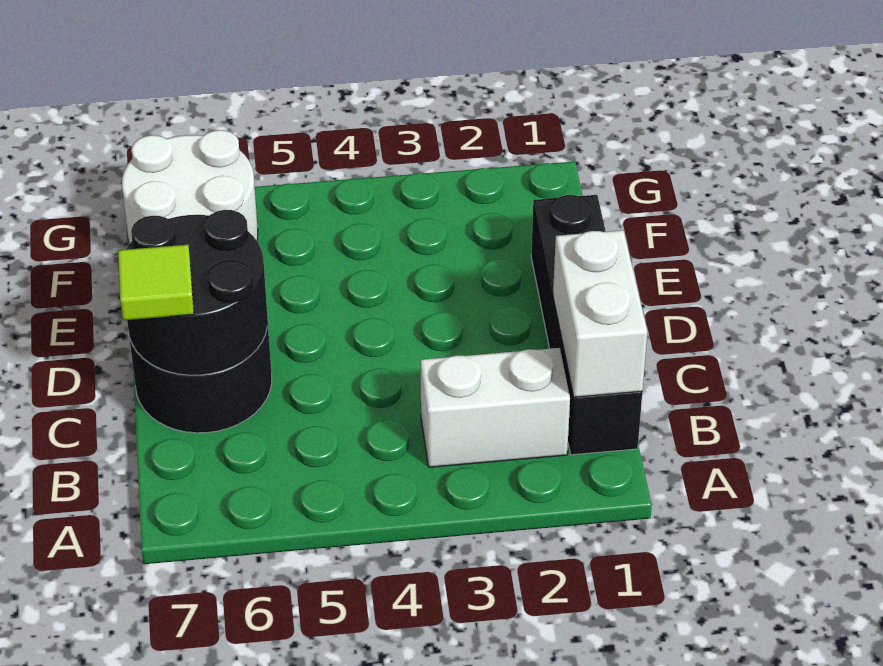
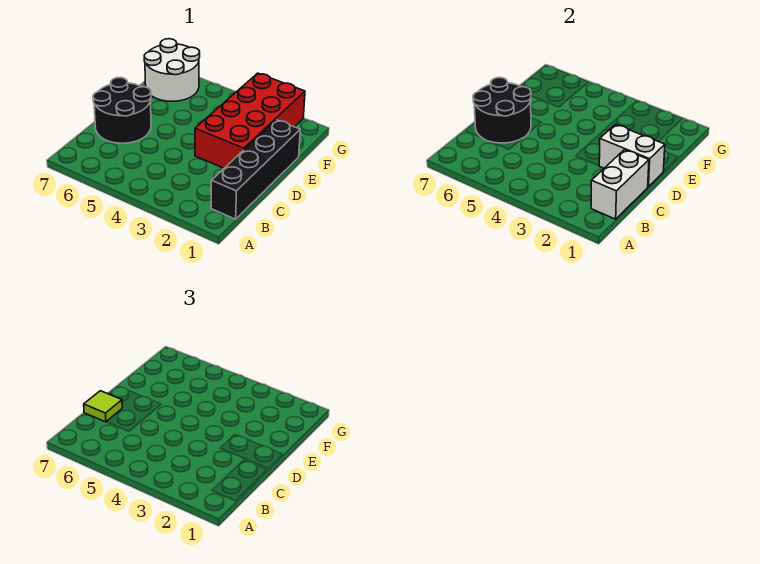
white brick B2:B3 level 1 -> white brick D1:D2 level 2
none -> red brick D2:G3 level 1

